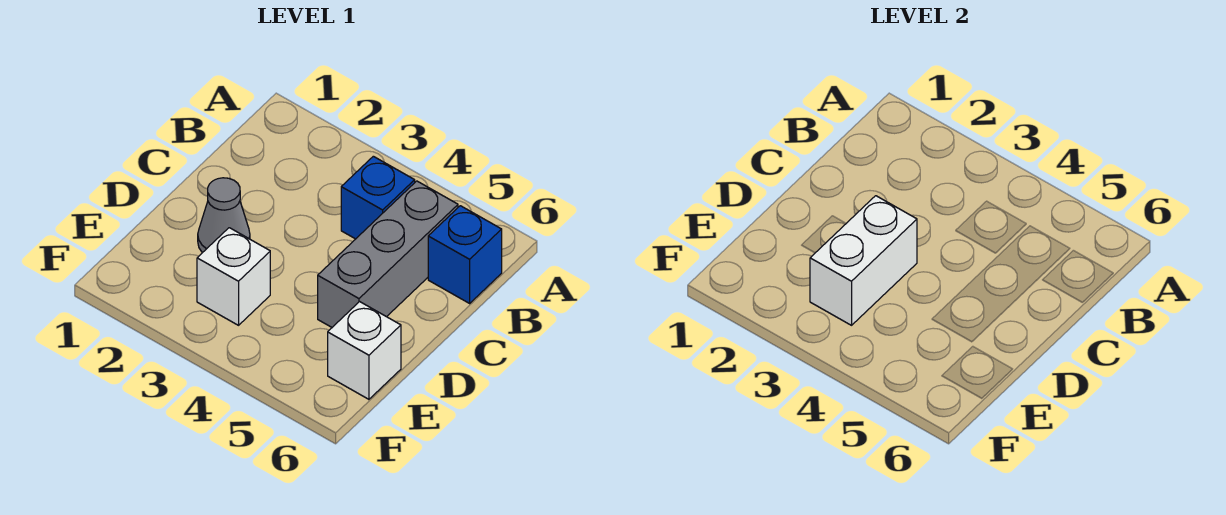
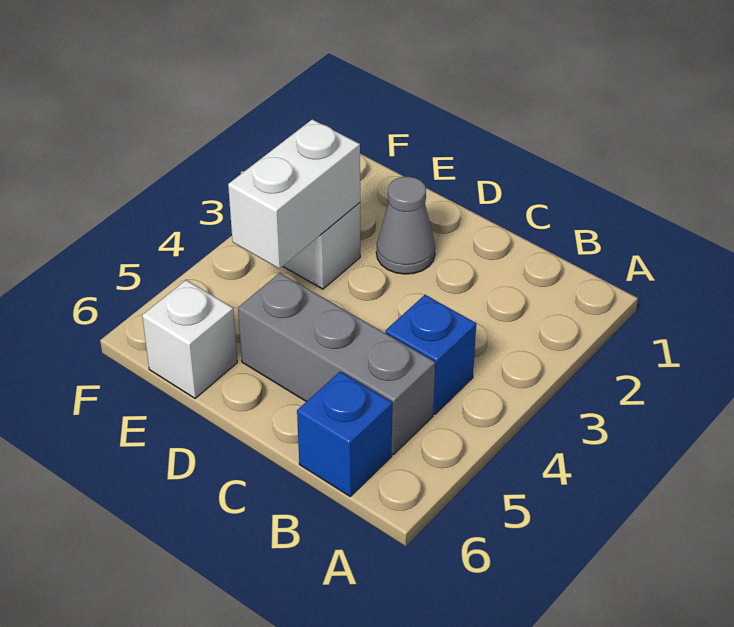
white brick D3:E3 level 2 -> white brick E3:E4 level 2

